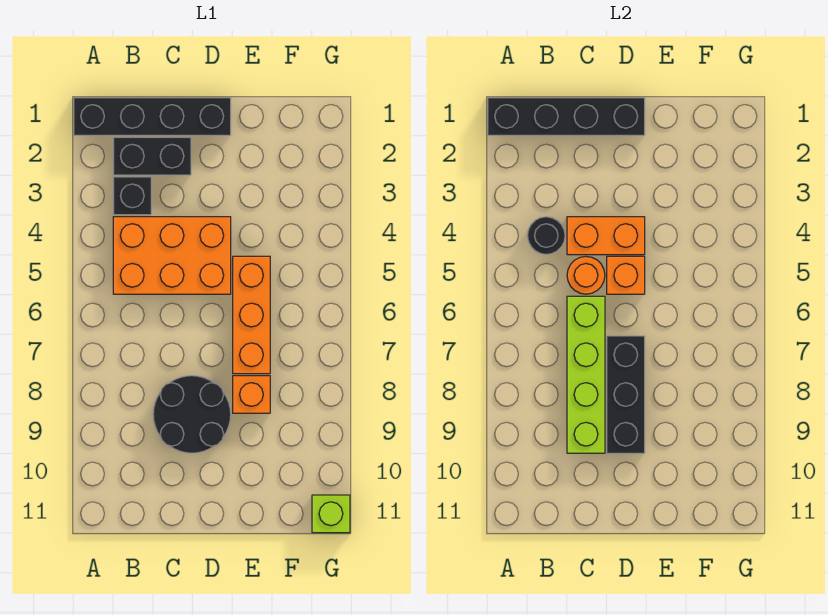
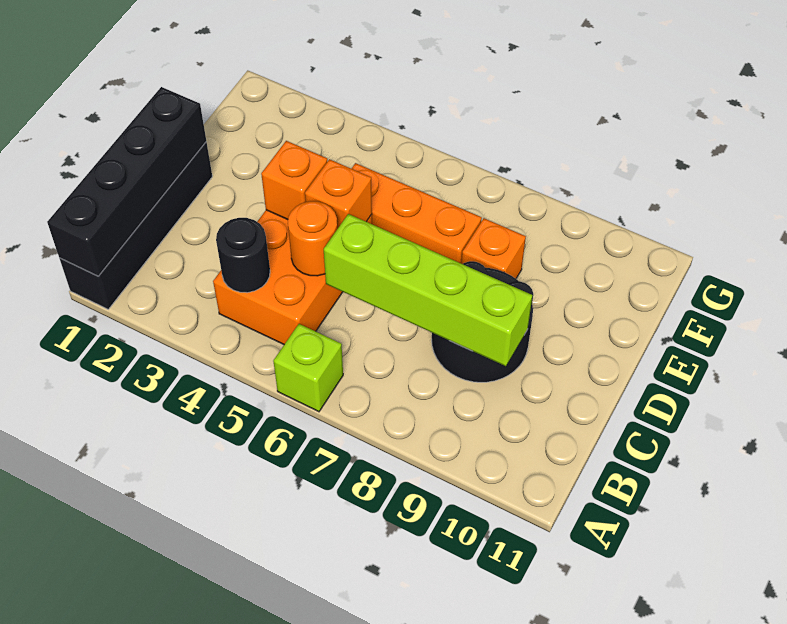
black brick B2:C2 level 1 -> none
black brick B3 level 1 -> none
orange brick C4:D4 level 2 -> orange brick D4 level 2
black brick D7:D9 level 2 -> none
lime brick G11 level 1 -> lime brick A6 level 1

